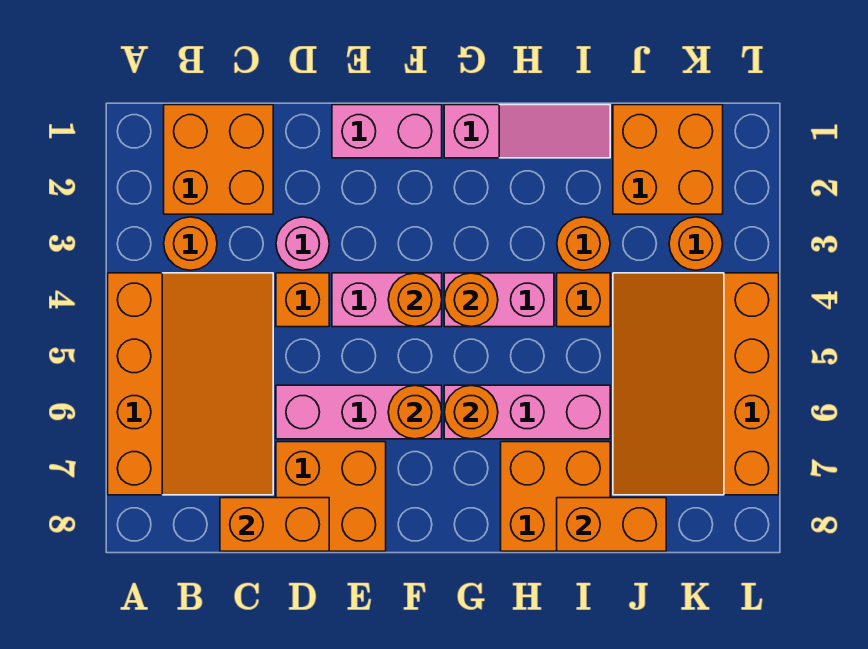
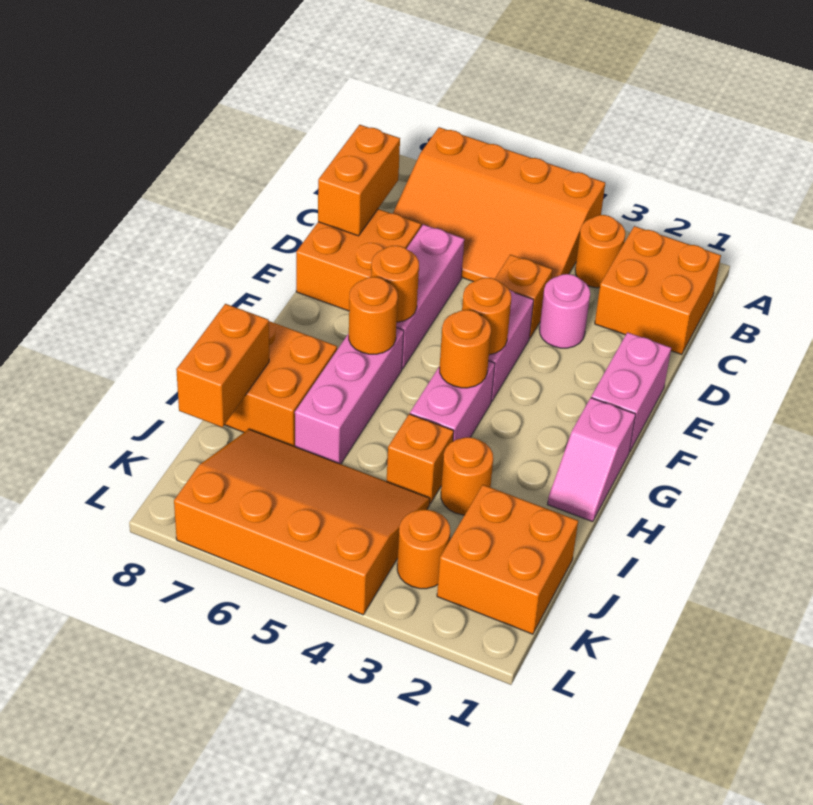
pink slope G1:I1 level 1 top G -> pink slope G1:H1 level 1 top G

